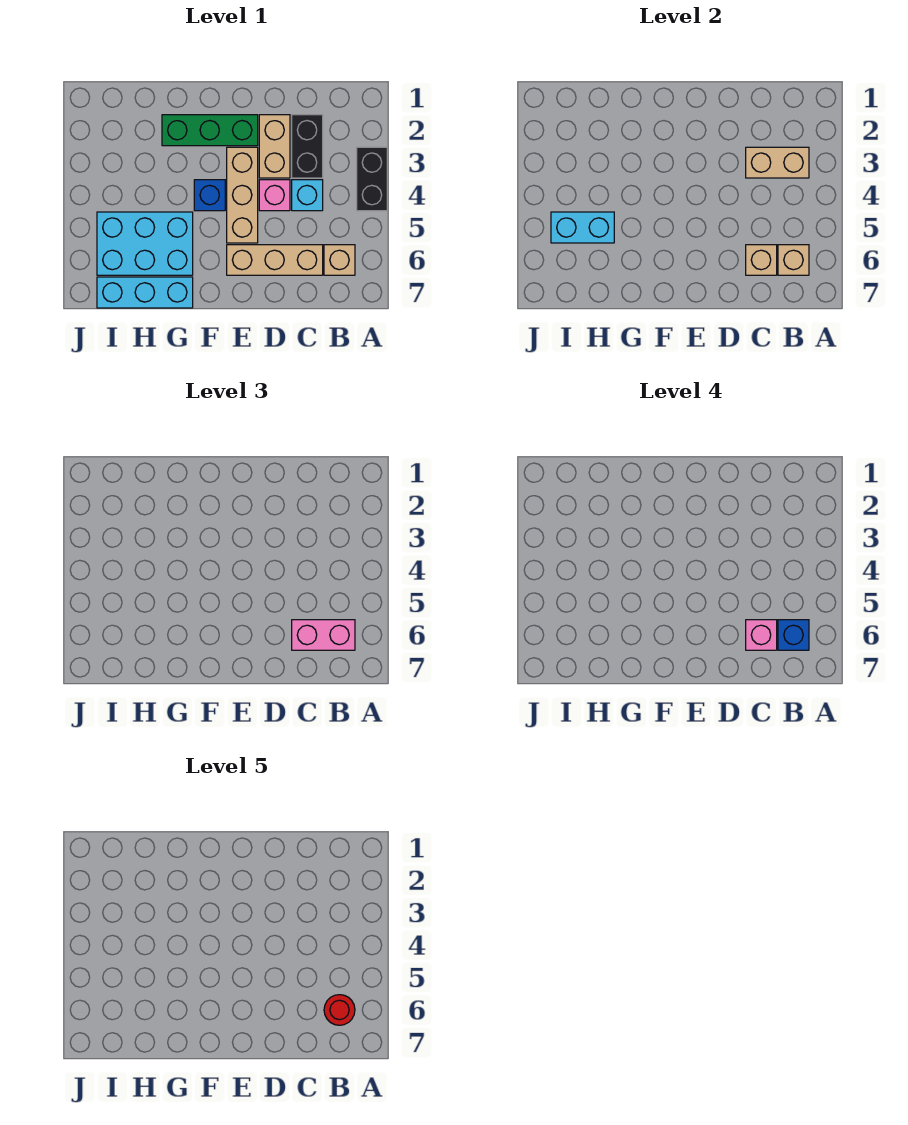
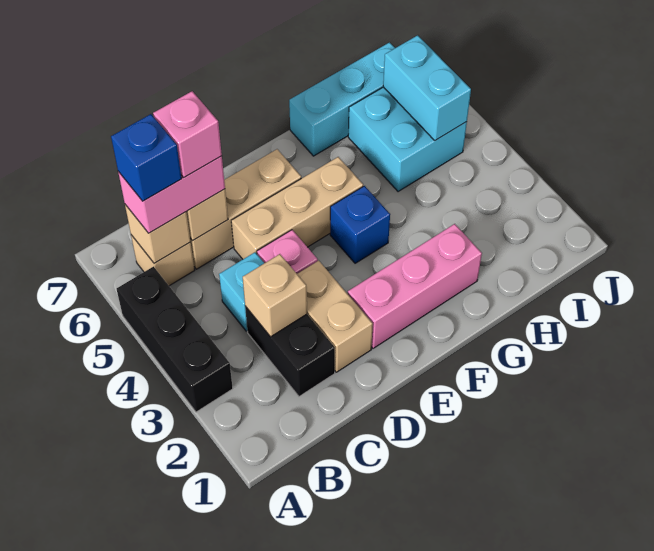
black brick A3:A4 level 1 -> black brick A3:A5 level 1
tan brick B3:C3 level 2 -> tan brick C3 level 2
red round brick B6 level 5 -> none
green brick E2:G2 level 1 -> pink brick E2:G2 level 1
tan brick E3:E5 level 1 -> tan brick D5:F5 level 1
cyan brick G5:I6 level 1 -> cyan brick H5:I6 level 1
cyan brick H5:I5 level 2 -> cyan brick I5:I6 level 2

